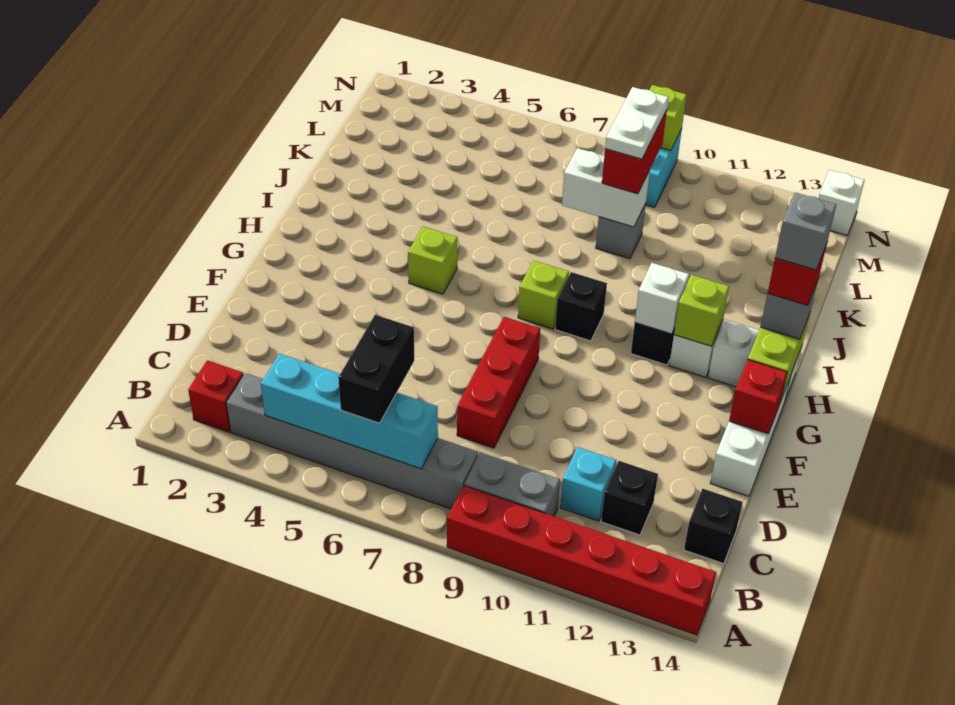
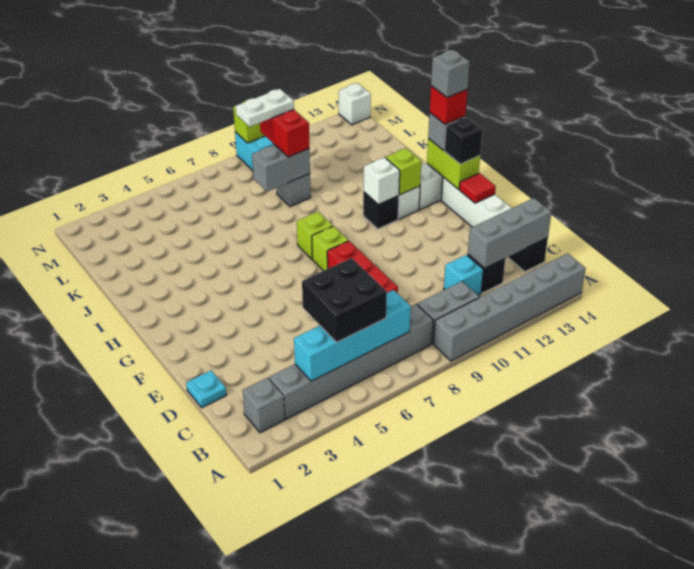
red brick A9:A14 level 1 -> grey brick A9:A14 level 1
red brick B2 level 1 -> grey brick B2 level 1
black brick B6:C6 level 3 -> black brick B5:C6 level 3
none -> grey brick C12:C14 level 2
none -> cyan plate D1 level 1
red brick F14 level 2 -> red tile F14 level 2
lime brick H5 level 1 -> lime brick G8 level 1
black brick H9 level 1 -> black brick G14 level 3
white brick K8:K9 level 2 -> grey brick K8:K9 level 2
white plate K9:L9 level 4 -> white plate L8:L9 level 4

